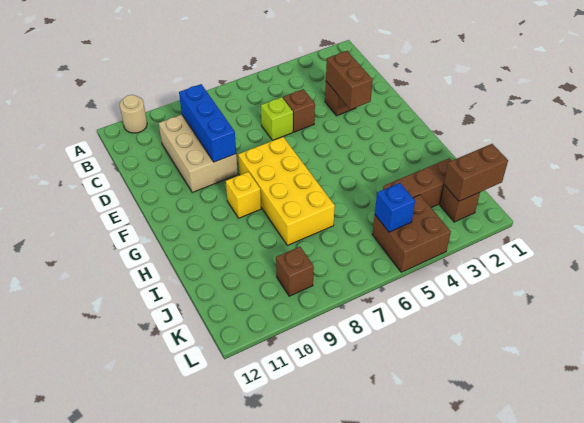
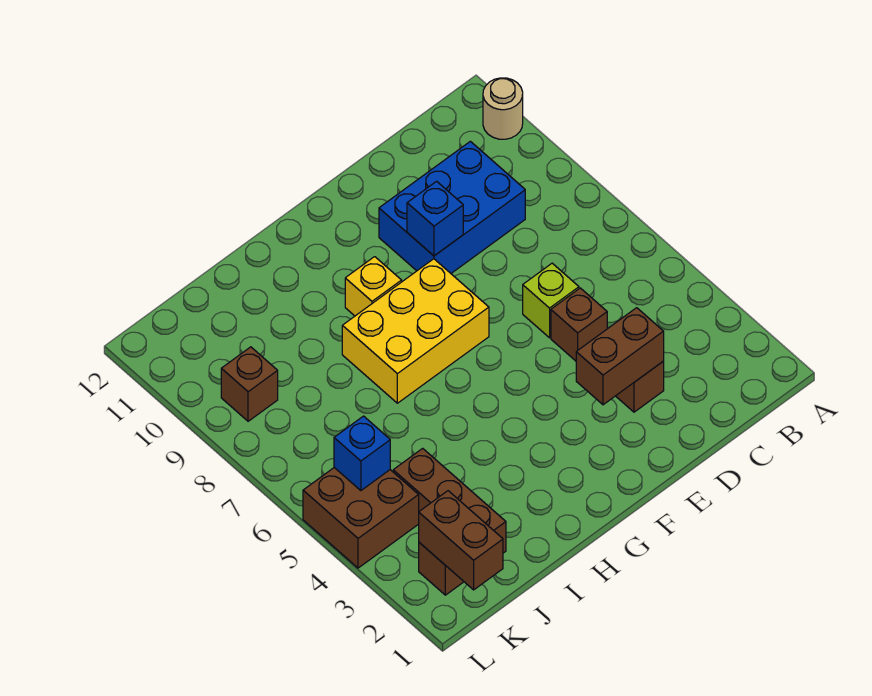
tan brick C9:E10 level 1 -> blue brick C9:E10 level 1
blue brick C9:E9 level 2 -> blue brick E9 level 2
yellow brick F7:I8 level 1 -> yellow brick F7:H8 level 1

